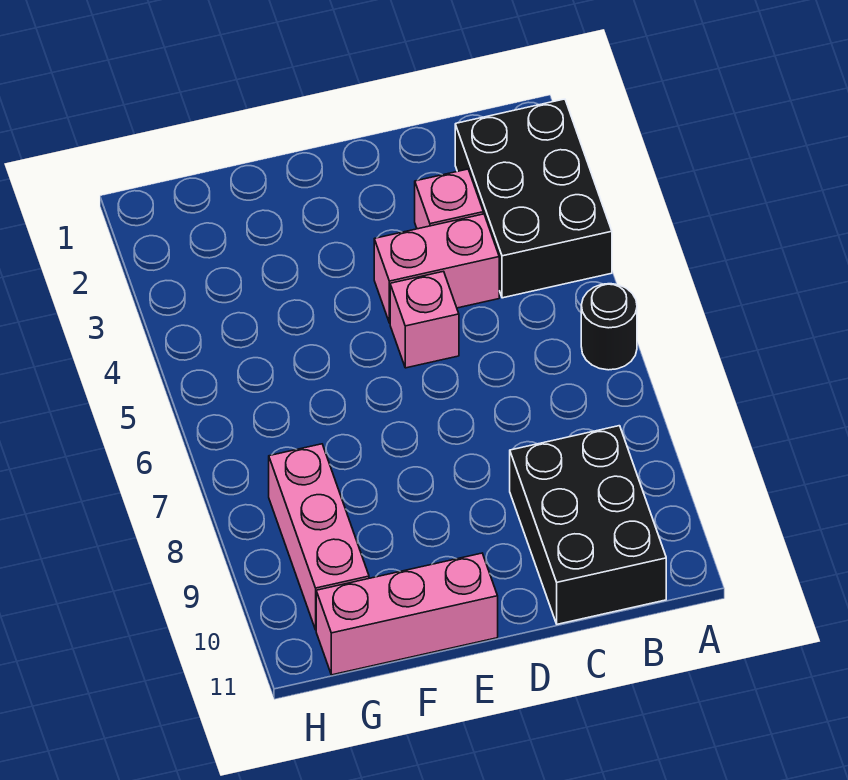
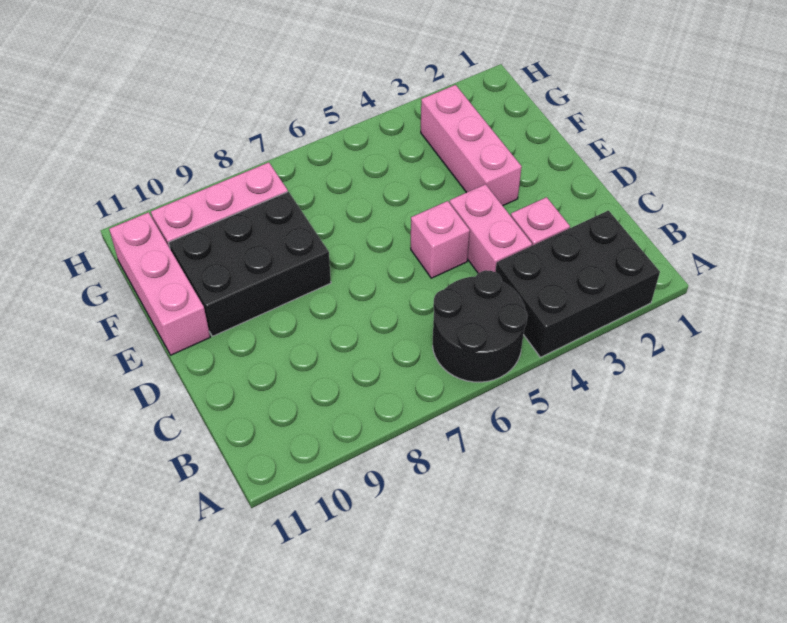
black round brick A6 level 1 -> black round brick A5:B6 level 1
black brick B9:C11 level 1 -> black brick E8:F10 level 1
none -> pink brick E3:G3 level 1

